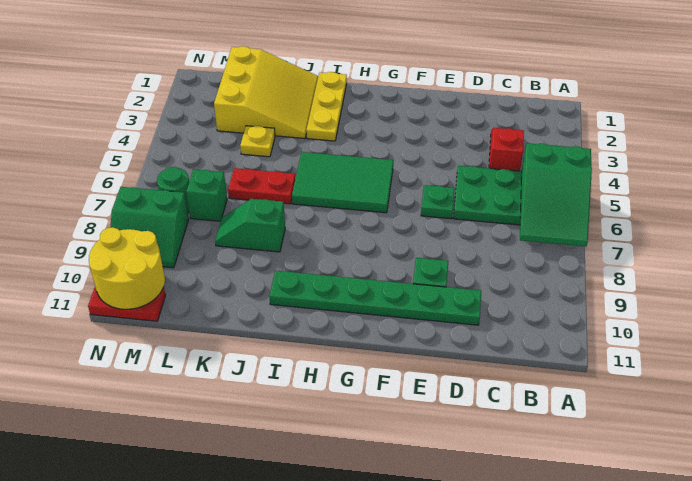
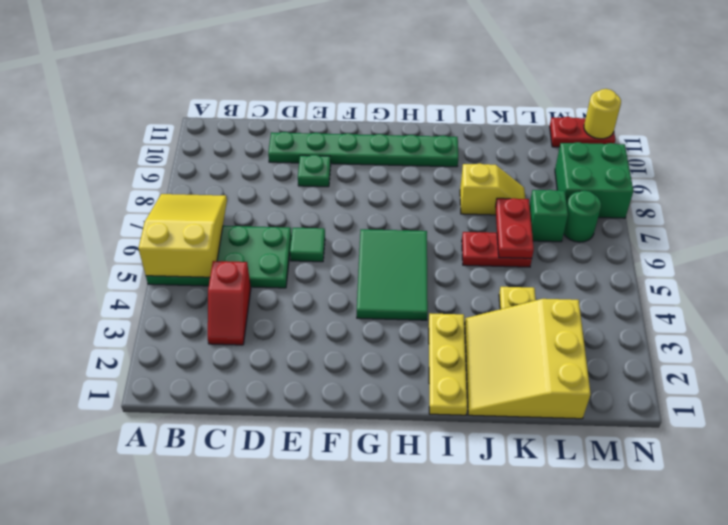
green slope A5:B7 level 2 top 5 -> yellow slope A5:B7 level 2 top 5
green plate E6 level 1 -> green tile E6 level 1
green tile G5:I6 level 1 -> green tile G4:H6 level 1
green slope J8:K8 level 1 top J -> yellow slope J8:K8 level 1 top J
none -> red plate K6:K7 level 2
green slope M8:N9 level 1 top 8 -> green brick M8:N9 level 1
yellow round brick M10:N11 level 2 -> yellow round brick N11 level 2

